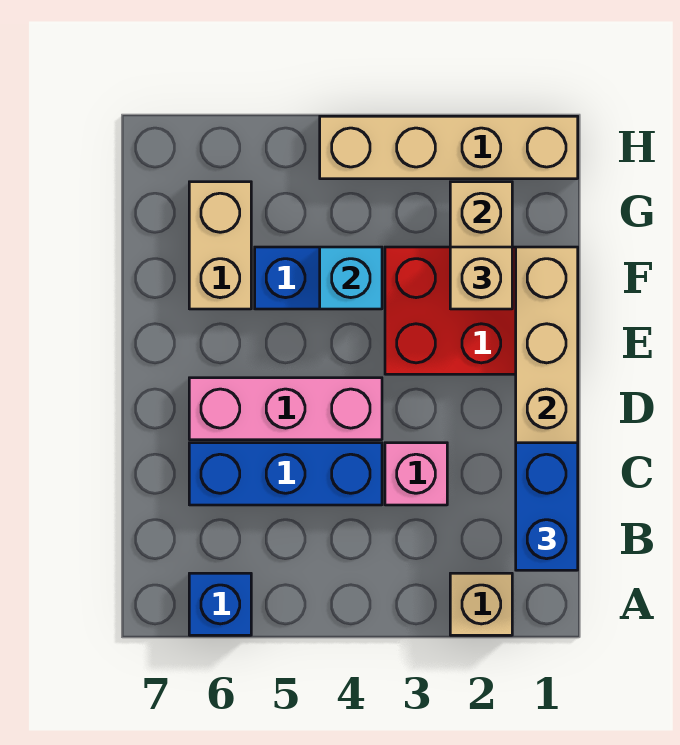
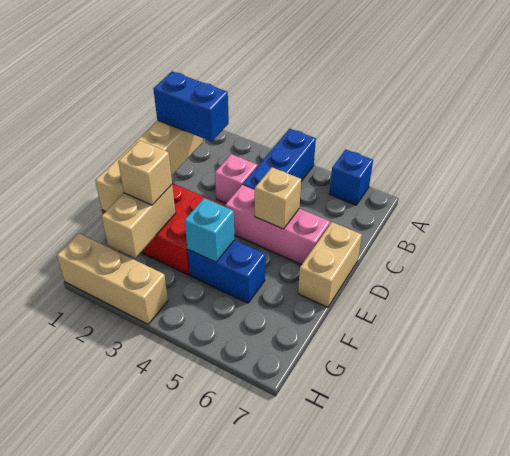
tan brick A2 level 1 -> tan brick D5 level 2
blue brick B1:C1 level 3 -> blue brick C1:C2 level 3
blue brick C4:C6 level 1 -> blue brick A4:C4 level 1
tan brick F6:G6 level 1 -> tan brick D7:E7 level 1
tan brick H1:H4 level 1 -> tan brick H1:H3 level 1

